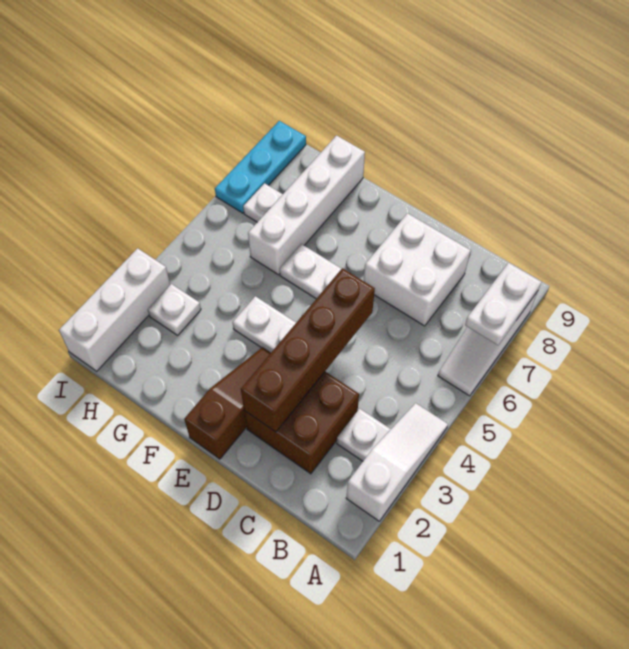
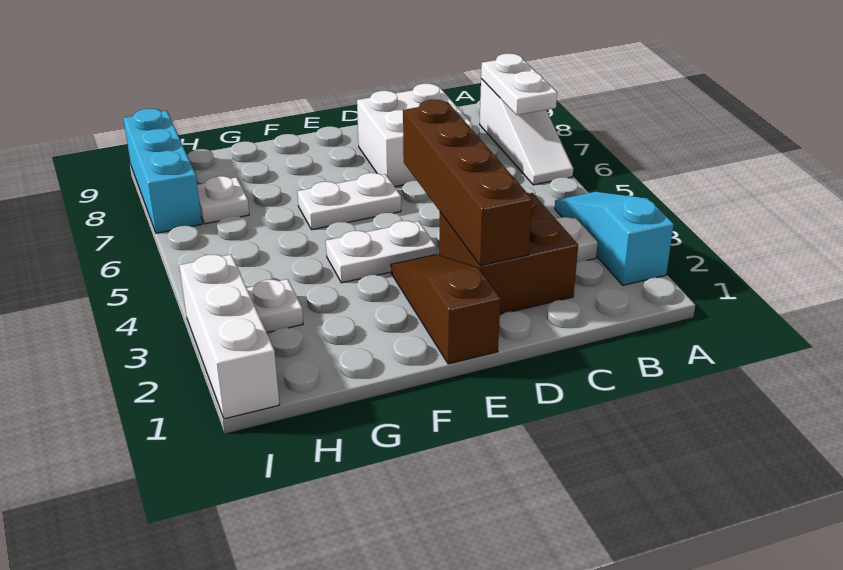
white slope A2:A4 level 1 top 2 -> cyan slope A2:A4 level 1 top 2
white brick G6:G9 level 1 -> none
cyan plate I7:I9 level 1 -> cyan brick I7:I9 level 1

